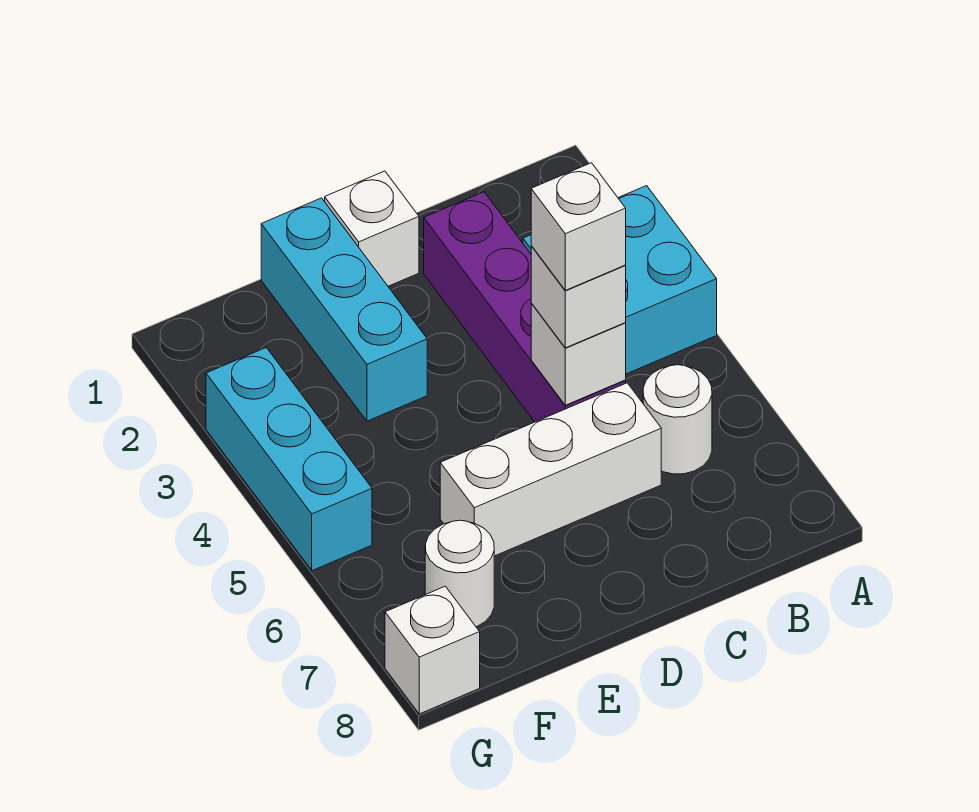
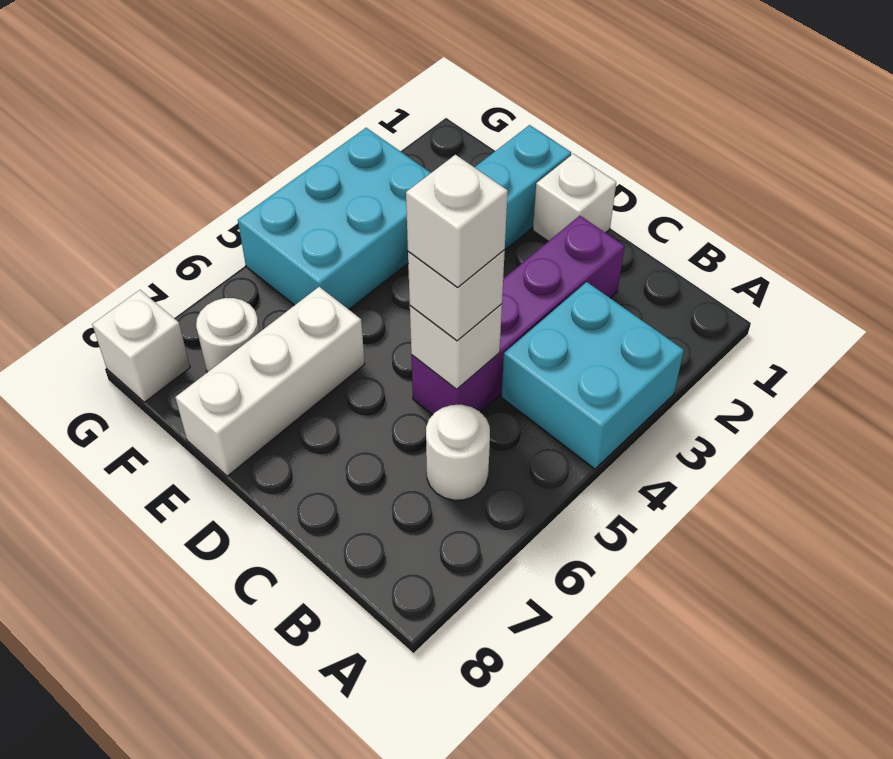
white brick C6:E6 level 1 -> white brick E6:E8 level 1
cyan brick G3:G5 level 1 -> cyan brick F3:G5 level 1

